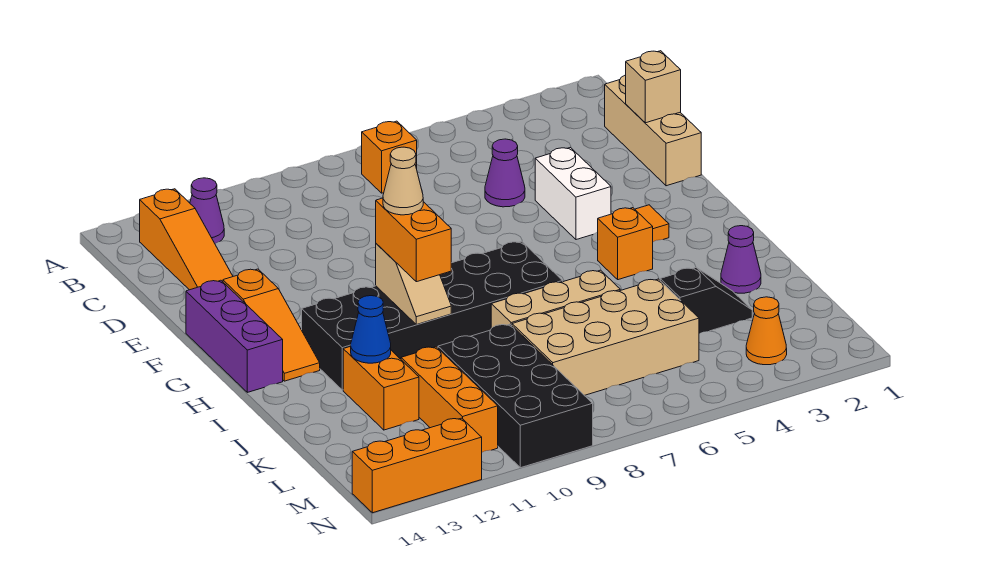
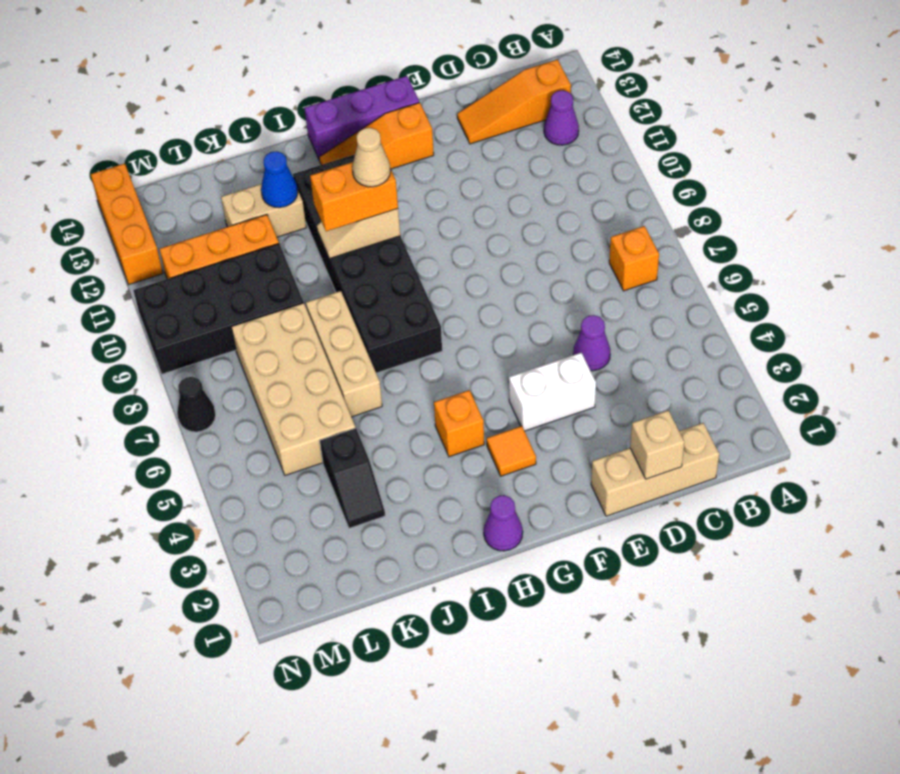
purple cone J2 level 1 -> purple cone H1 level 1
orange brick J12:K12 level 1 -> tan brick J12:K12 level 1
orange cone M3 level 1 -> none
none -> black cone N7 level 1

